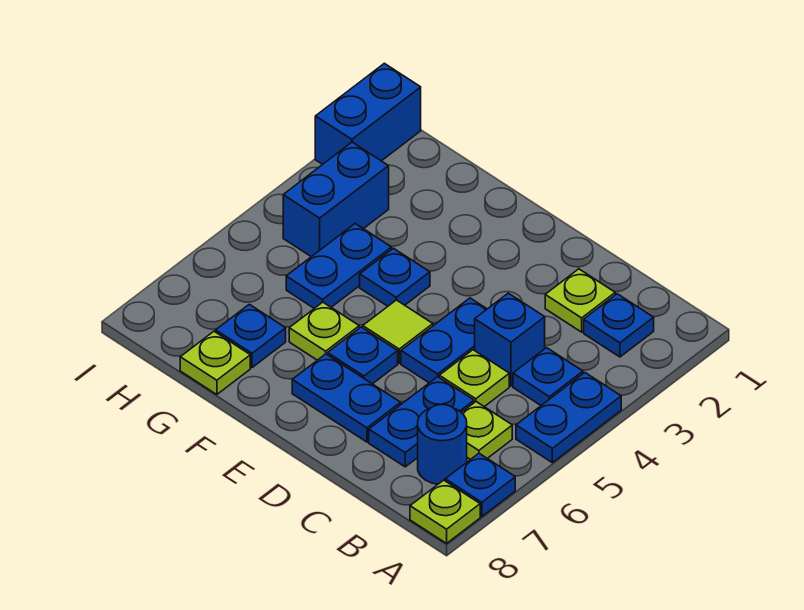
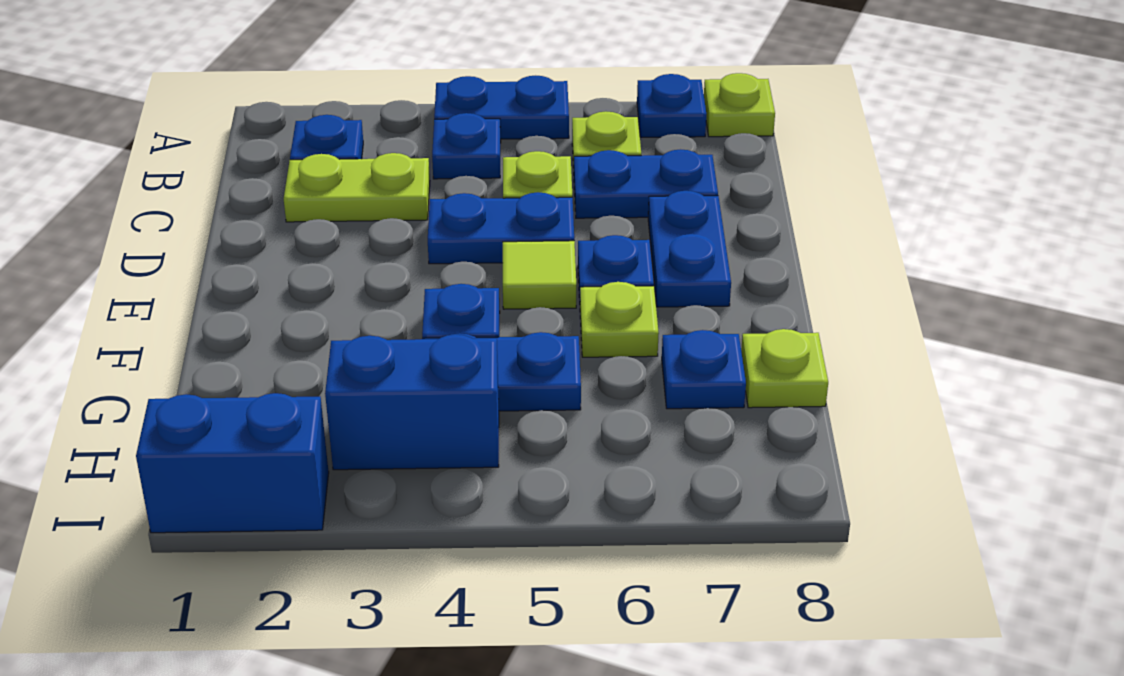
blue round brick B7 level 1 -> none
lime plate C2 level 1 -> lime plate C2:C3 level 1
blue brick C4 level 1 -> none

